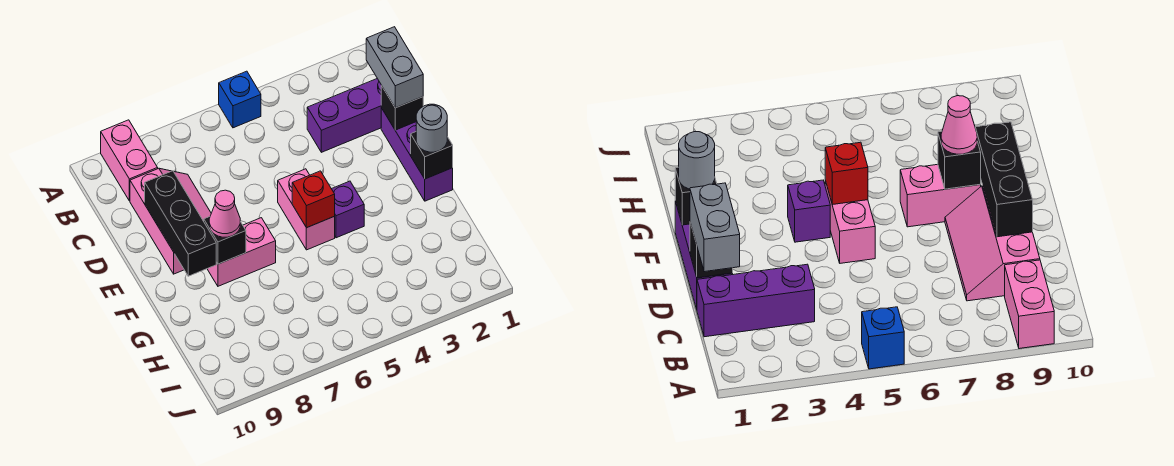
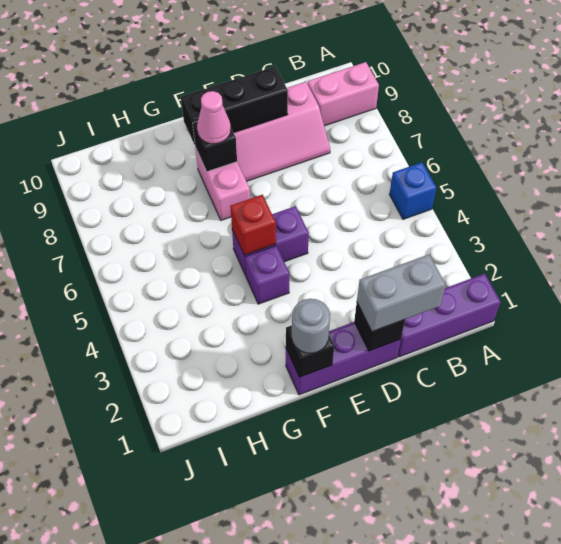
purple brick C1:C3 level 1 -> purple brick A1:C1 level 1
pink brick E5:F5 level 1 -> purple brick E5:F5 level 1

